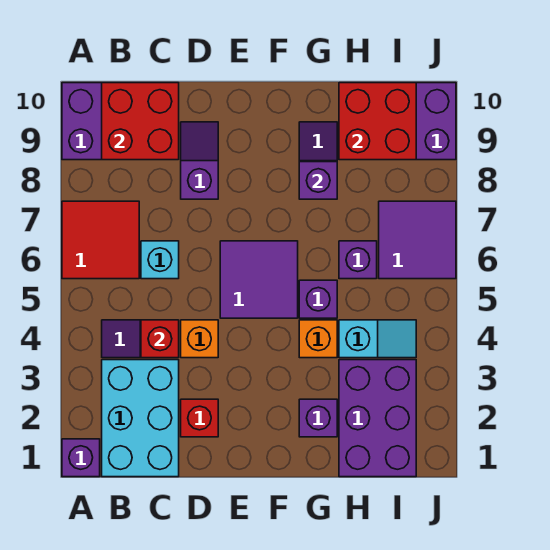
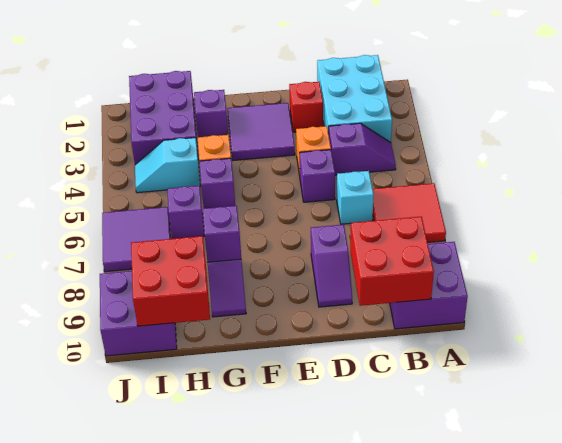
purple brick A1 level 1 -> purple brick D5 level 1
red brick C4 level 2 -> none
purple tile E5:F6 level 1 -> purple tile E2:F3 level 1

